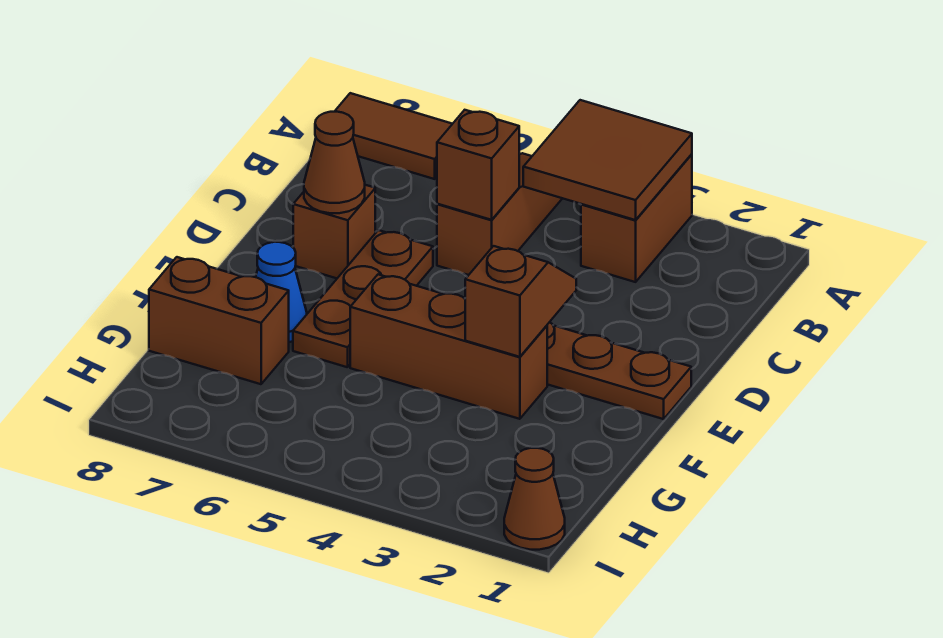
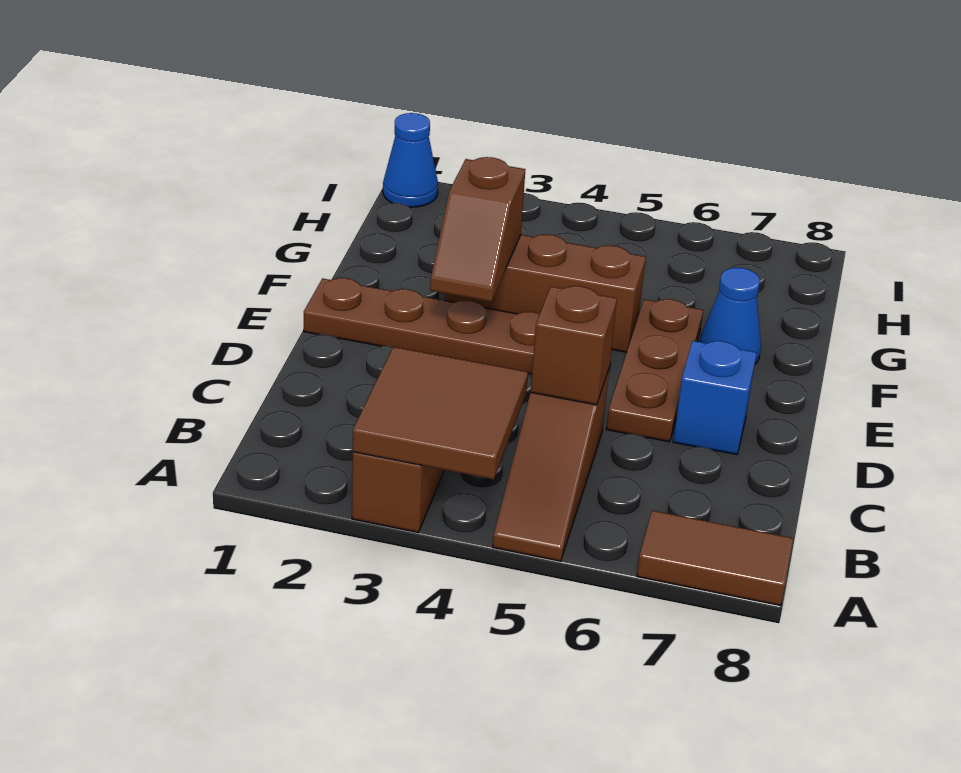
brown brick D7 level 1 -> blue brick D7 level 1
brown cone D7 level 2 -> none
brown brick G7:G8 level 1 -> none
brown cone I1 level 1 -> blue cone I1 level 1

